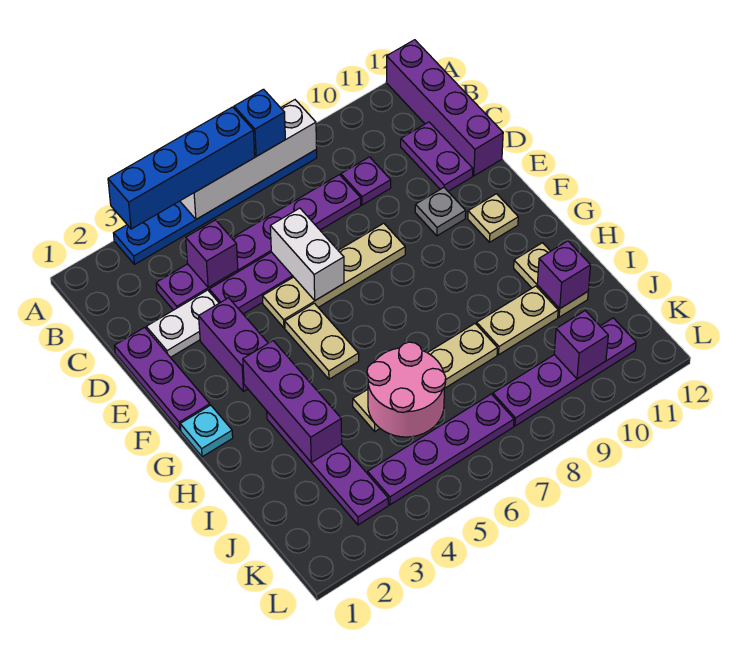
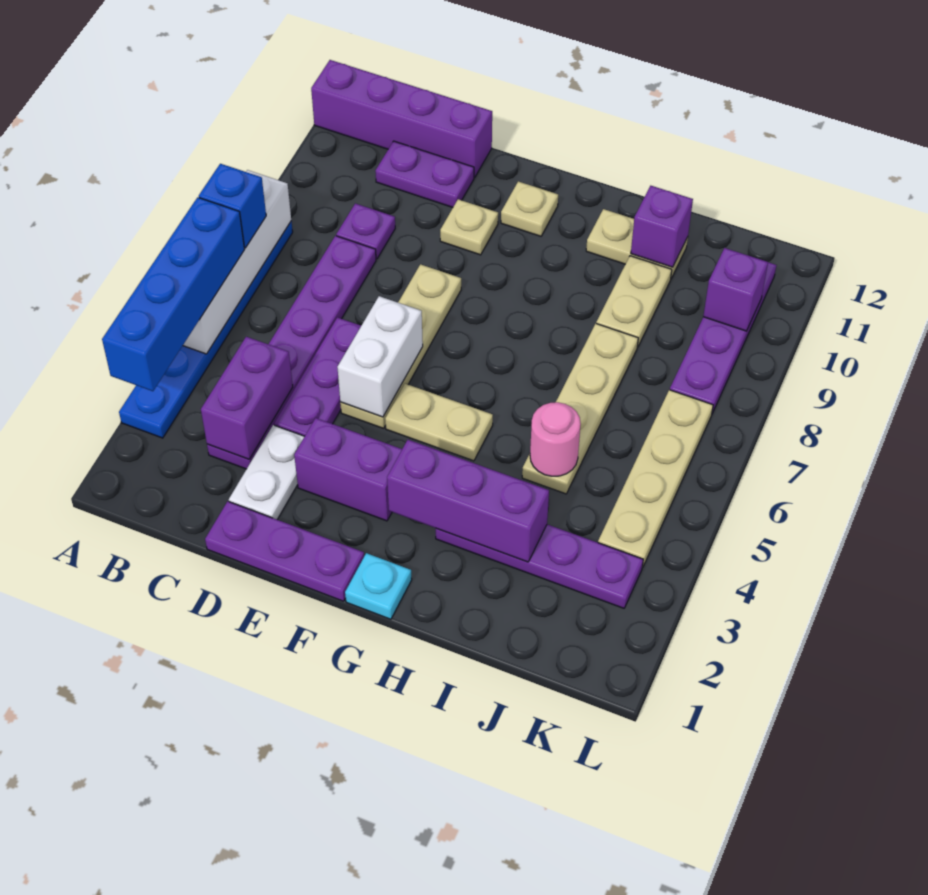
purple brick C4 level 2 -> purple brick C3:C4 level 2
white brick D6:E6 level 2 -> white brick E5:E6 level 2
grey plate E10 level 1 -> tan plate E10 level 1
pink round brick I5:J6 level 2 -> pink round brick I5 level 2
purple plate K4:K7 level 1 -> tan plate K4:K7 level 1

